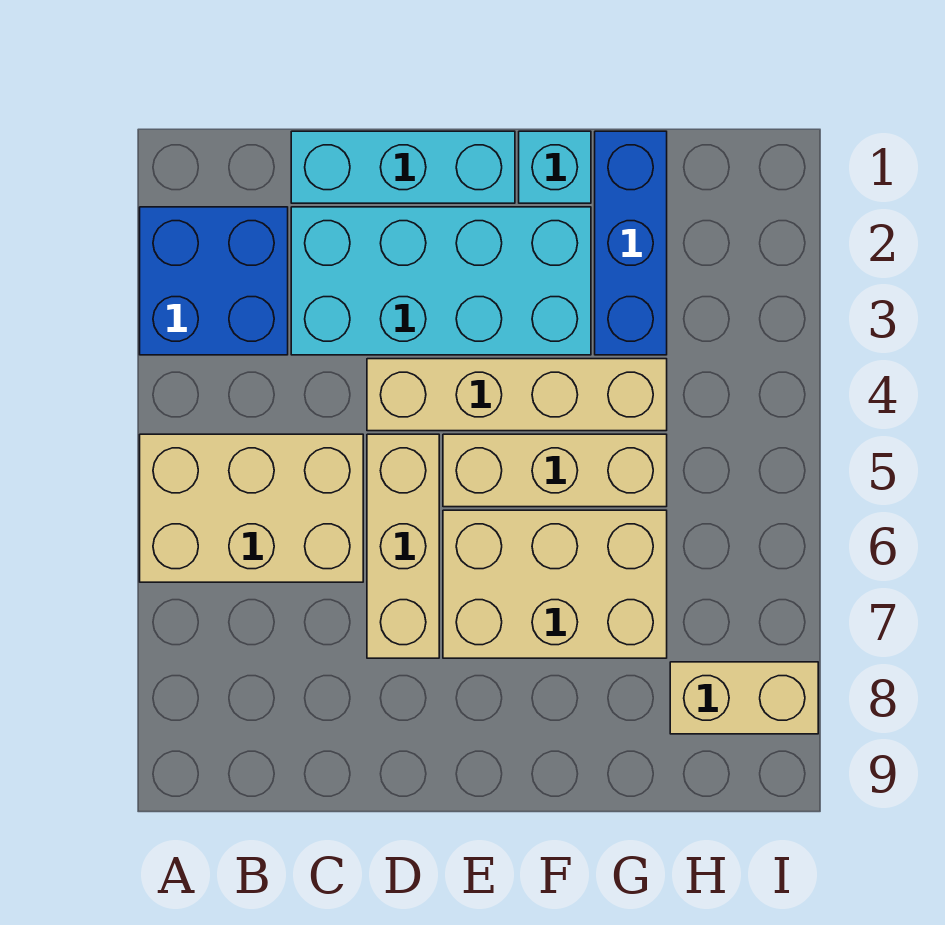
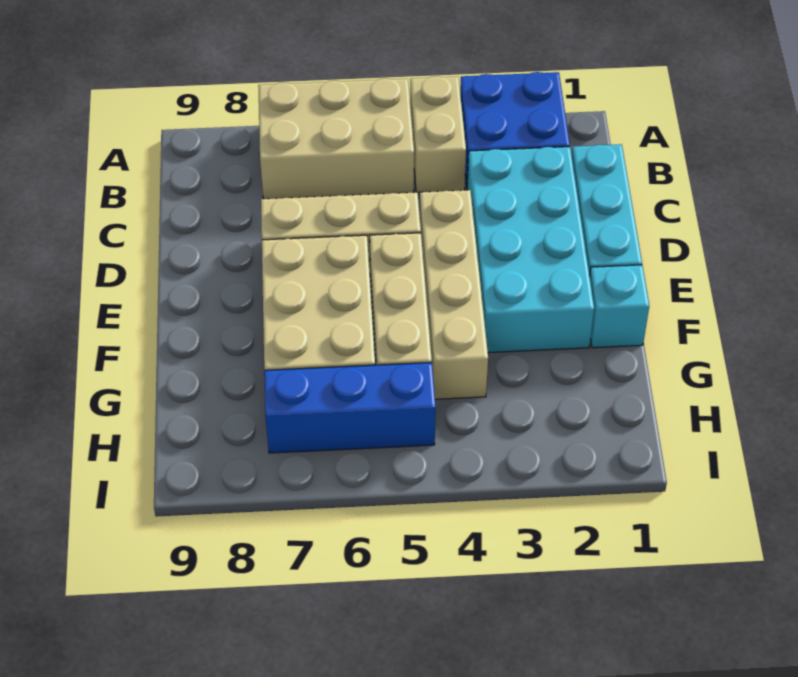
tan brick A5:C6 level 1 -> tan brick A5:B7 level 1
blue brick G1:G3 level 1 -> blue brick H5:H7 level 1
tan brick H8:I8 level 1 -> tan brick A4:B4 level 1

